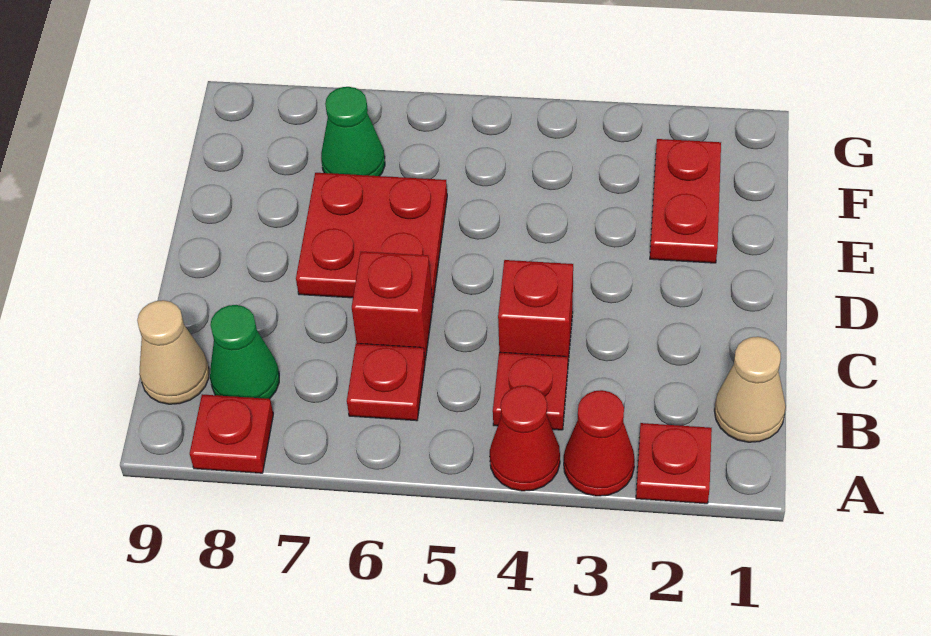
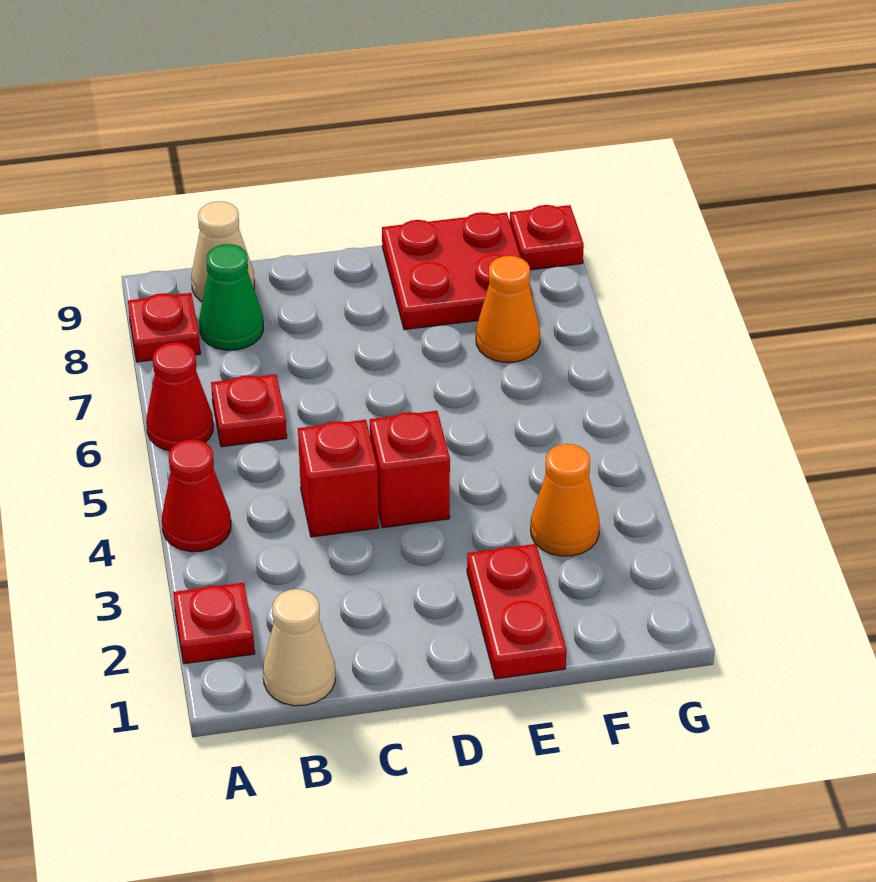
red cone A3 level 1 -> red cone A6 level 1
red plate B4 level 1 -> red plate G9 level 1
red brick C6 level 1 -> red brick D4 level 1
red plate D6:E7 level 1 -> red plate E8:F9 level 1
red plate E2:F2 level 1 -> red plate E1:E2 level 1
none -> orange cone F3 level 1
green cone F7 level 1 -> orange cone F7 level 1

